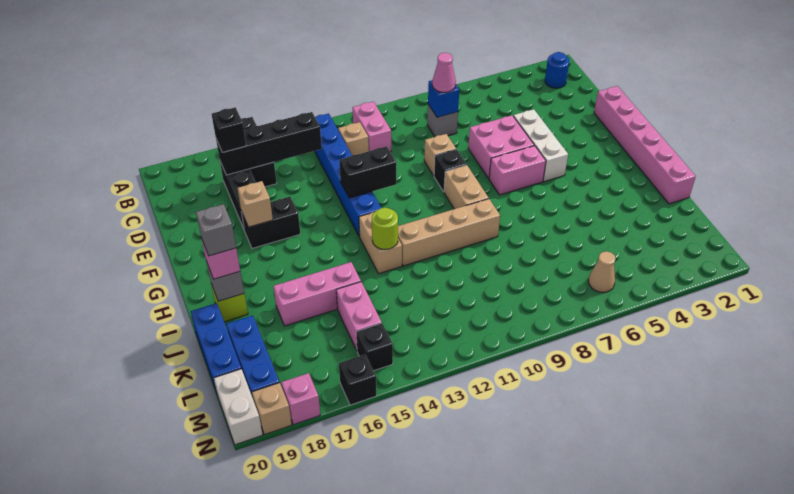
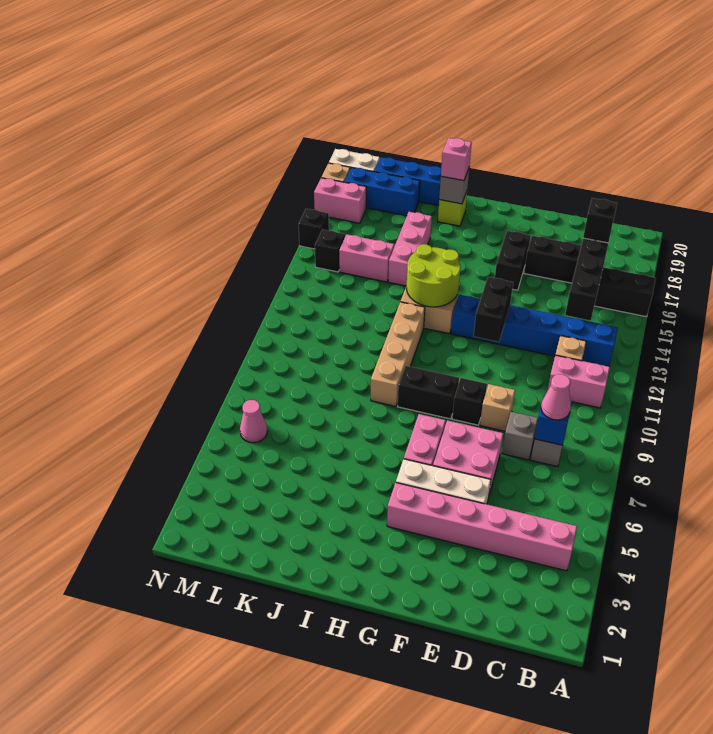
blue round brick B2 level 1 -> none
pink brick E1:J1 level 1 -> pink brick B4:G4 level 1
tan brick F17 level 2 -> none
tan brick G9:H9 level 1 -> black brick G9:H9 level 1
lime round brick I13 level 2 -> lime round brick H13:I14 level 2
grey brick I19 level 4 -> grey brick D8 level 1
tan cone M6 level 1 -> pink cone M6 level 1
pink brick N18 level 1 -> pink brick M18:N18 level 1

